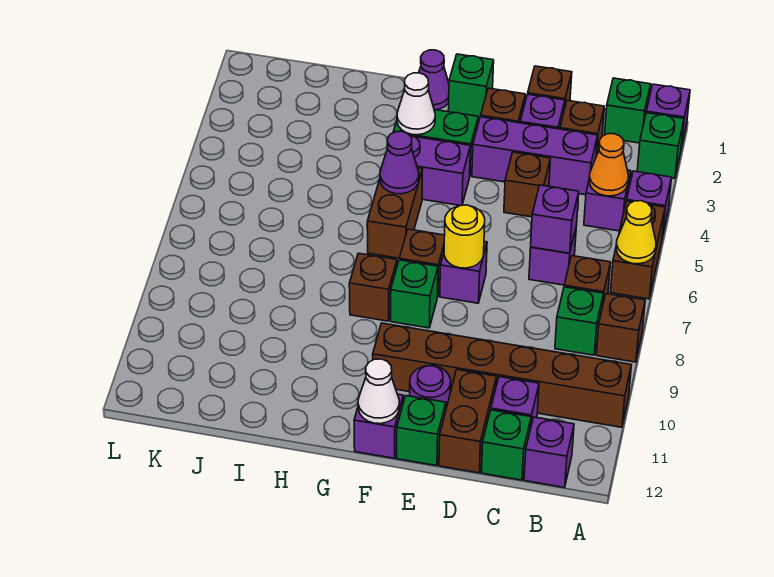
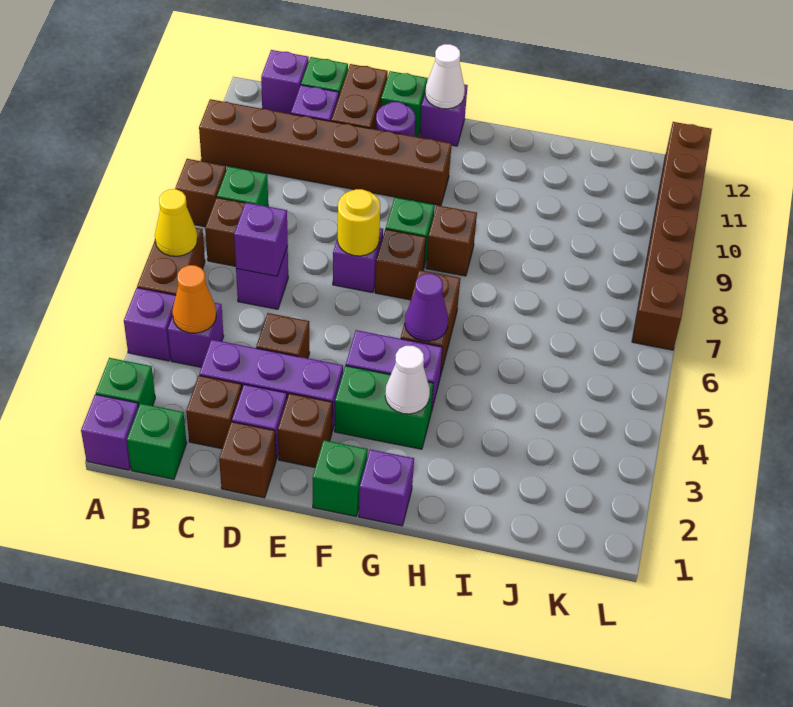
purple cone G1 level 1 -> purple brick G1 level 1
none -> brown brick L7:L12 level 1

